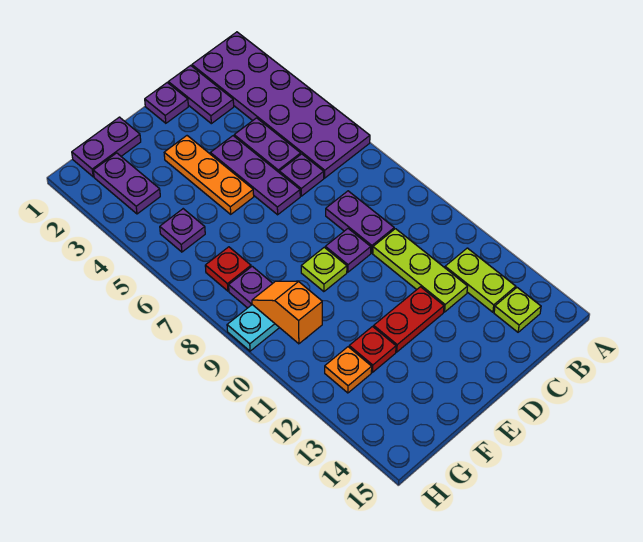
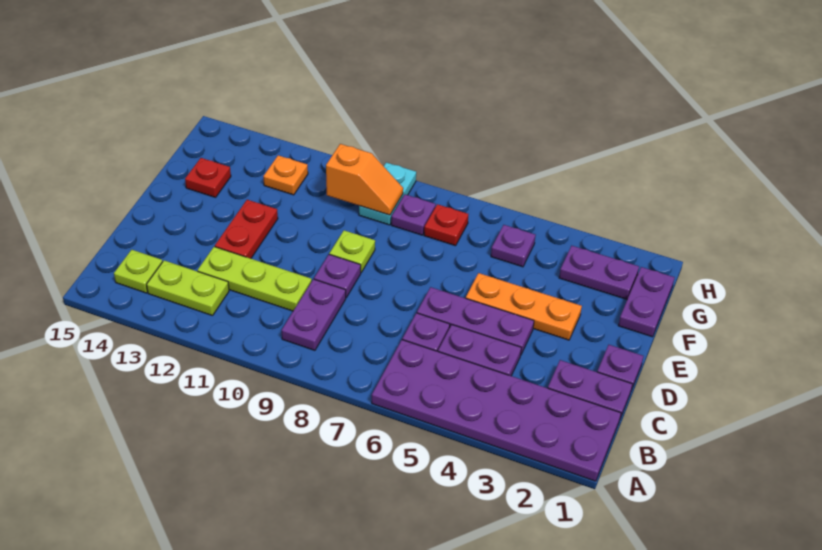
purple plate C8:C9 level 1 -> purple plate B9:C9 level 1
red plate F12 level 1 -> red plate F14 level 1

